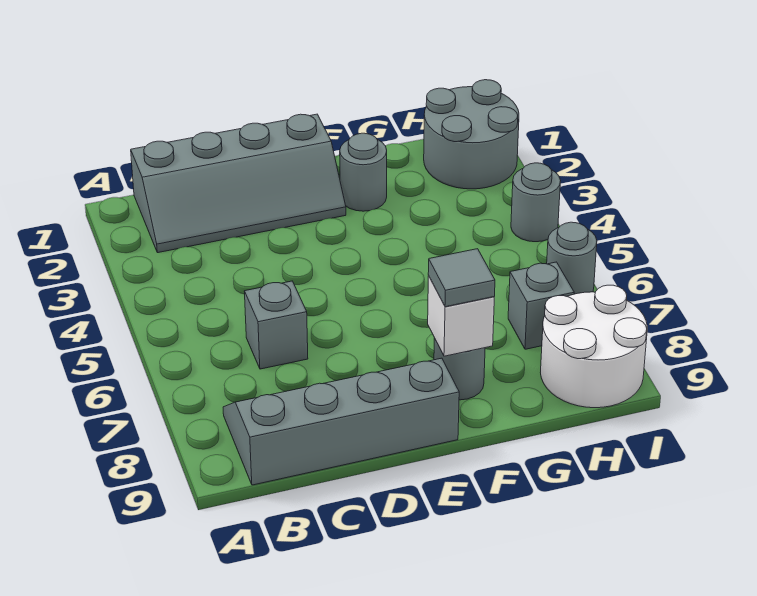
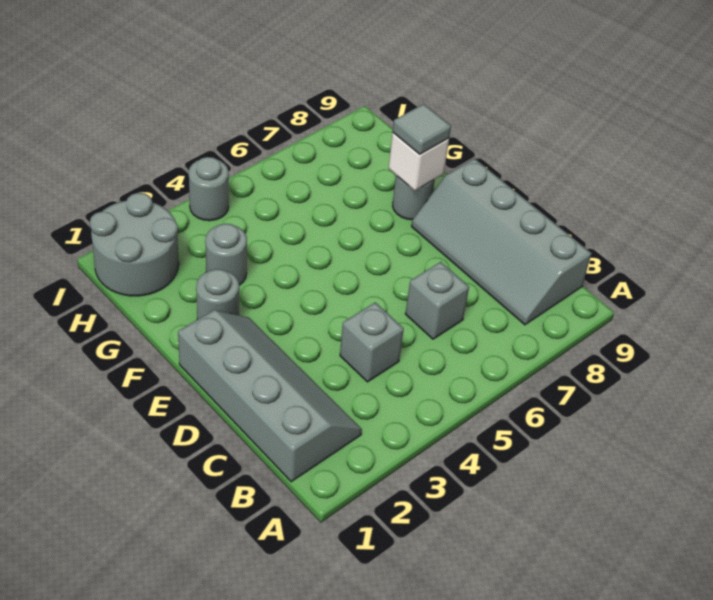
grey brick H7 level 1 -> grey brick C4 level 1
white round brick H8:I9 level 1 -> none
grey round brick I6 level 1 -> grey round brick G3 level 1

